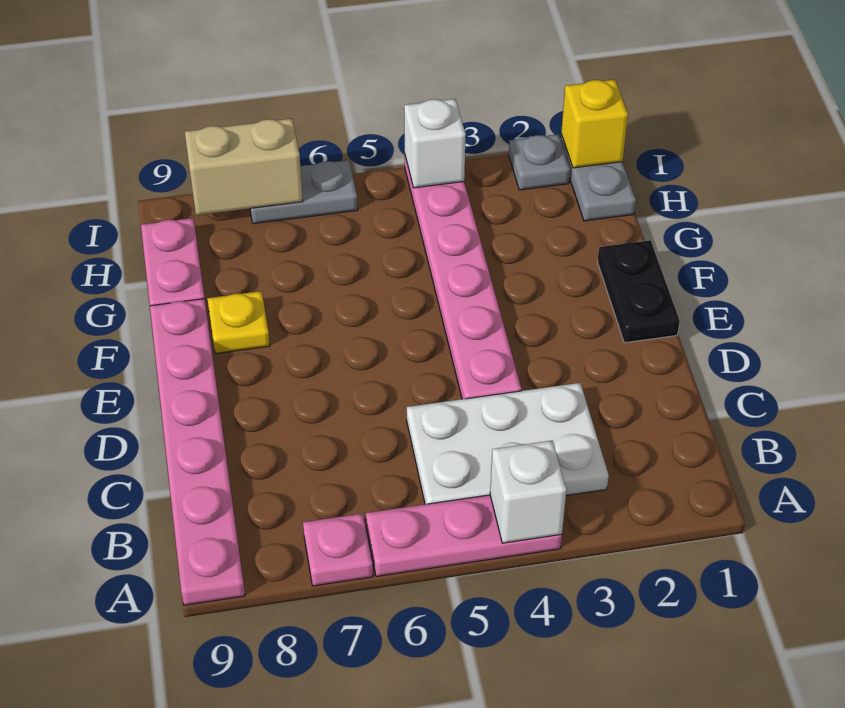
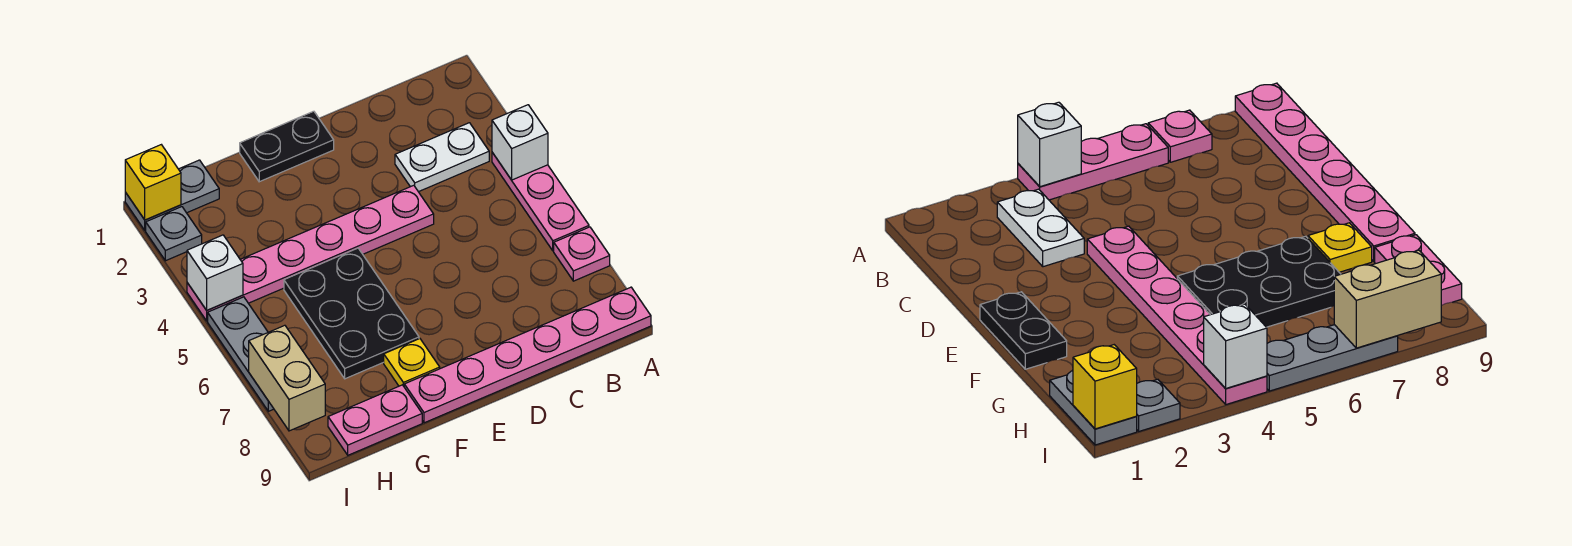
white plate B3:C5 level 1 -> white plate B3:C3 level 1
none -> black plate F5:G7 level 1
grey plate I6:I7 level 1 -> grey plate I5:I7 level 1

